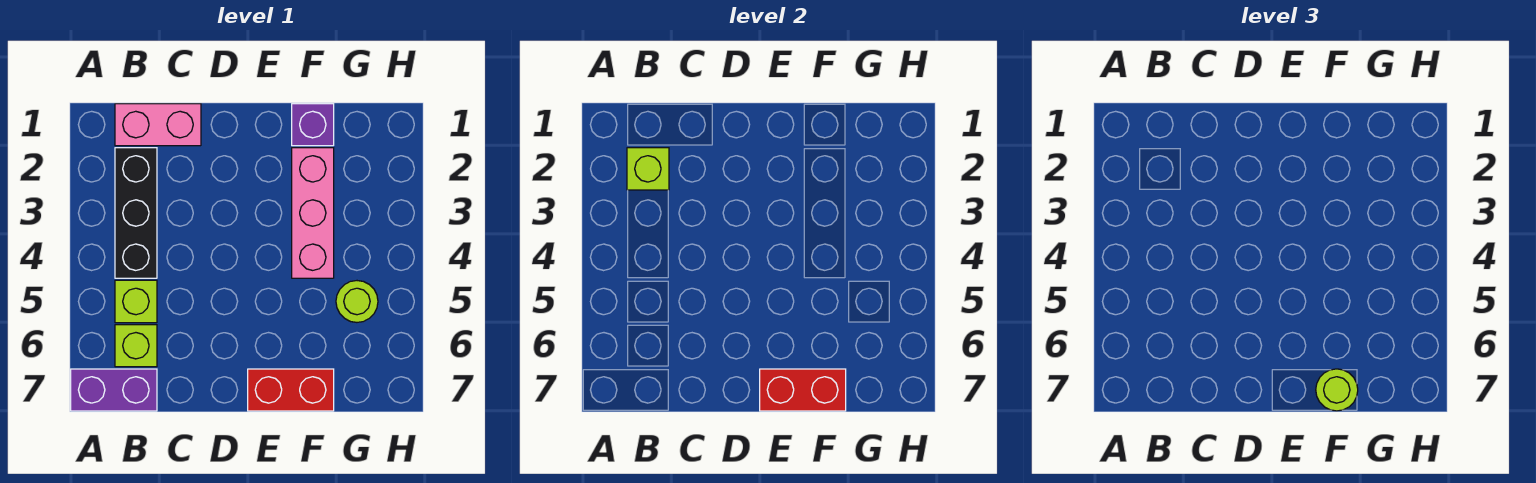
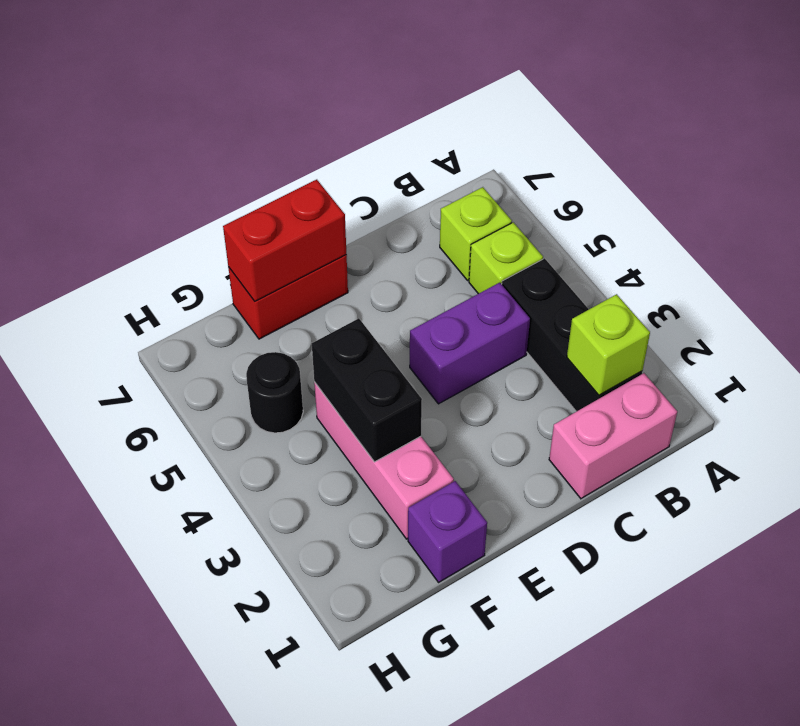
purple brick A7:B7 level 1 -> purple brick C4:D4 level 1
none -> black brick F3:F4 level 2
lime round brick F7 level 3 -> none
lime round brick G5 level 1 -> black round brick G5 level 1

